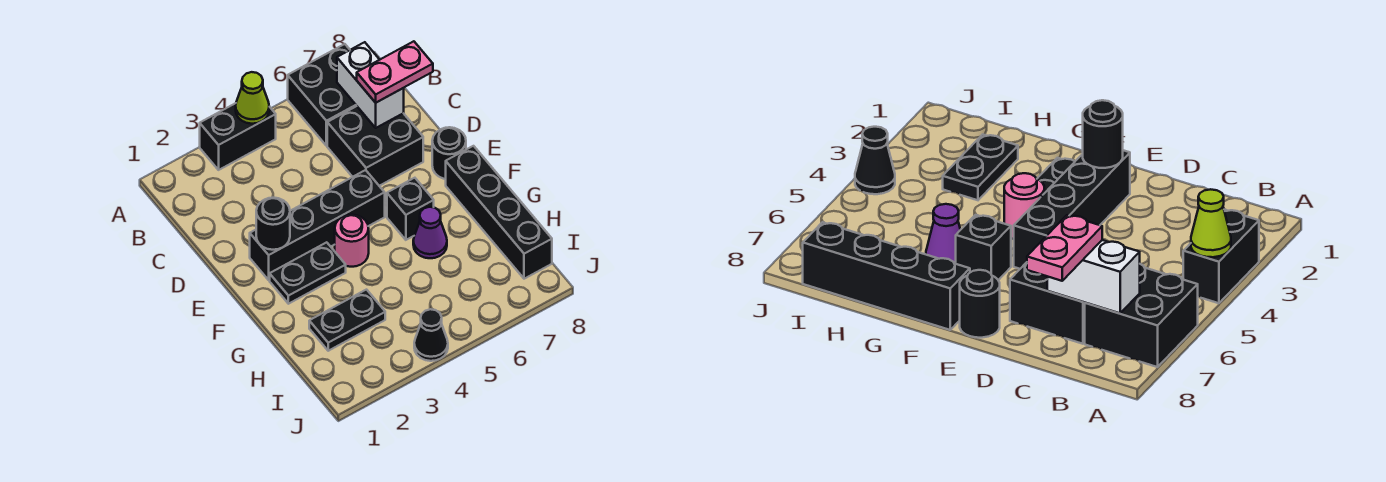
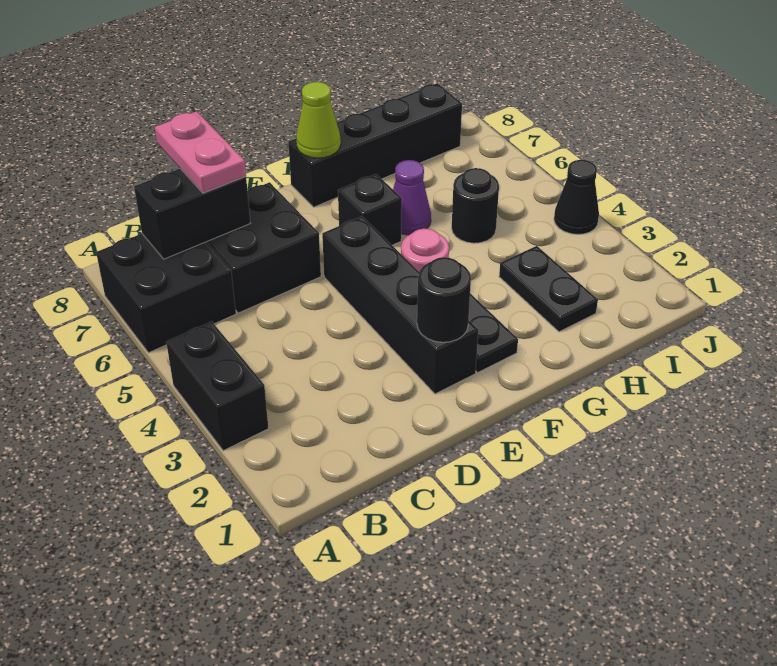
lime cone A4 level 2 -> lime cone F8 level 2
white brick B7:C7 level 2 -> black brick B7:C7 level 2
black round brick E8 level 1 -> black round brick H5 level 1

